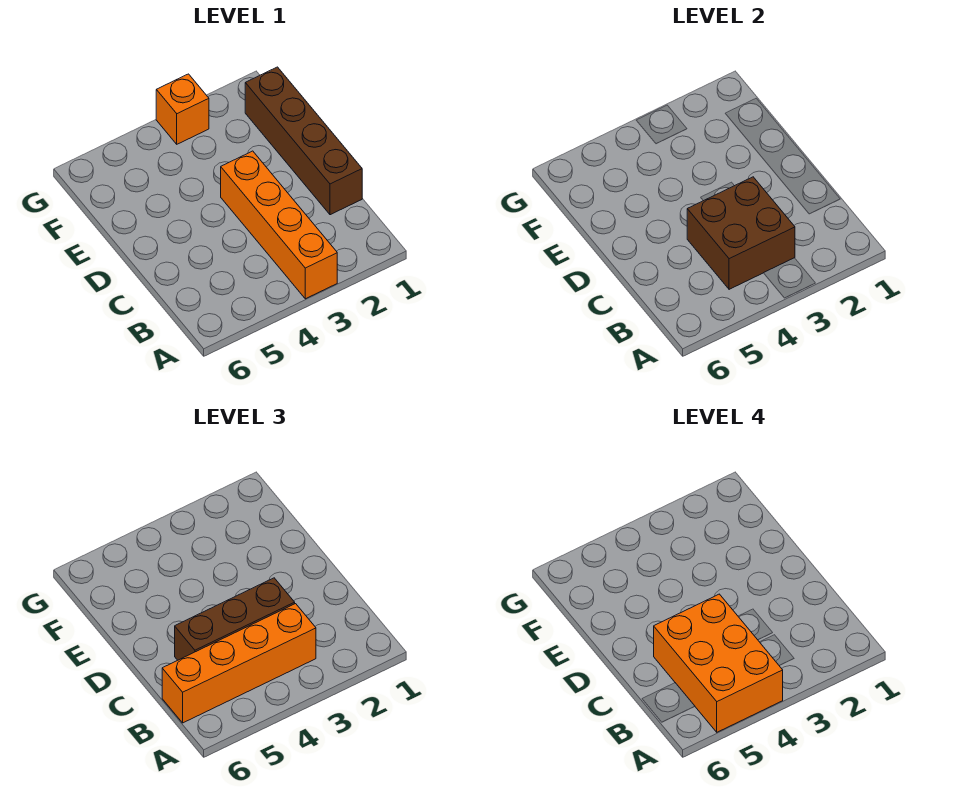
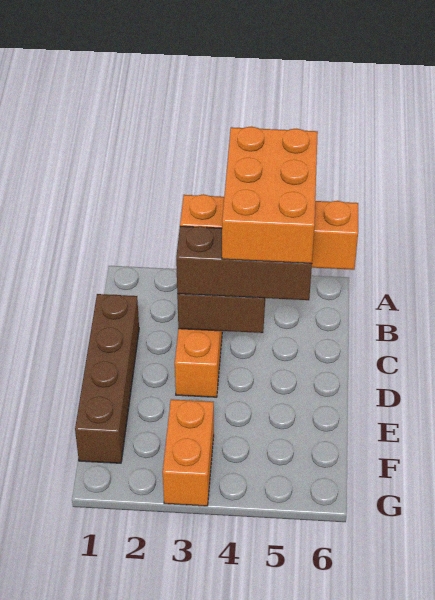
orange brick G3 level 1 -> orange brick F3:G3 level 1

